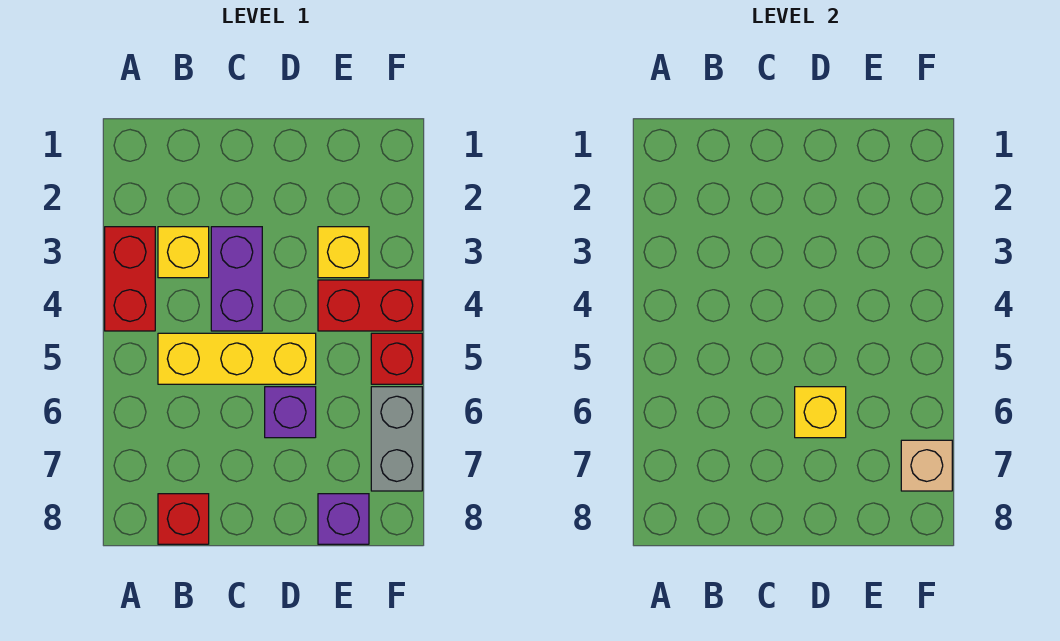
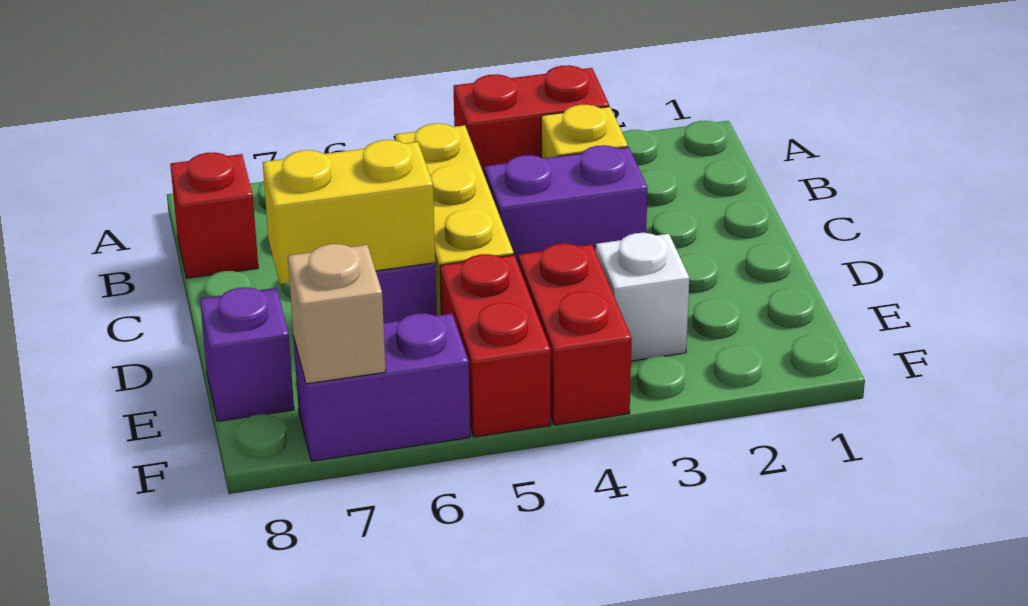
yellow brick D6 level 2 -> yellow brick D6:D7 level 2
yellow brick E3 level 1 -> white brick E3 level 1
red brick F5 level 1 -> red brick E5:F5 level 1
grey brick F6:F7 level 1 -> purple brick F6:F7 level 1

